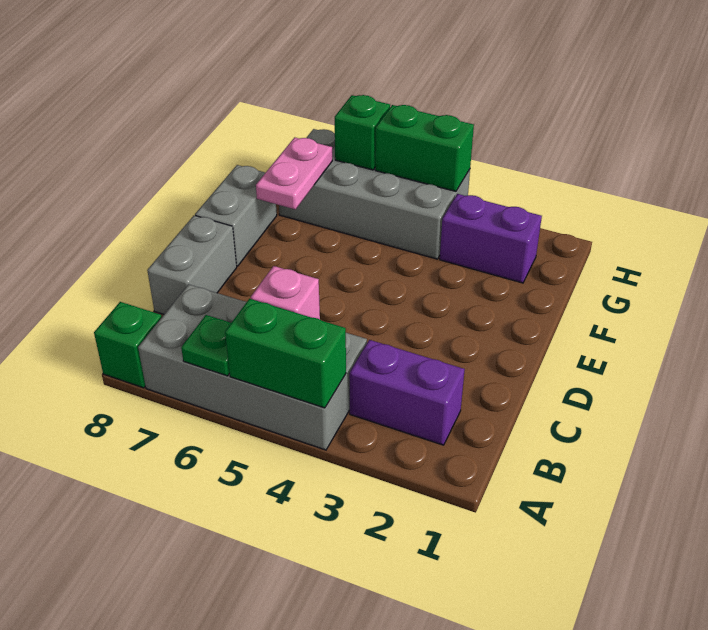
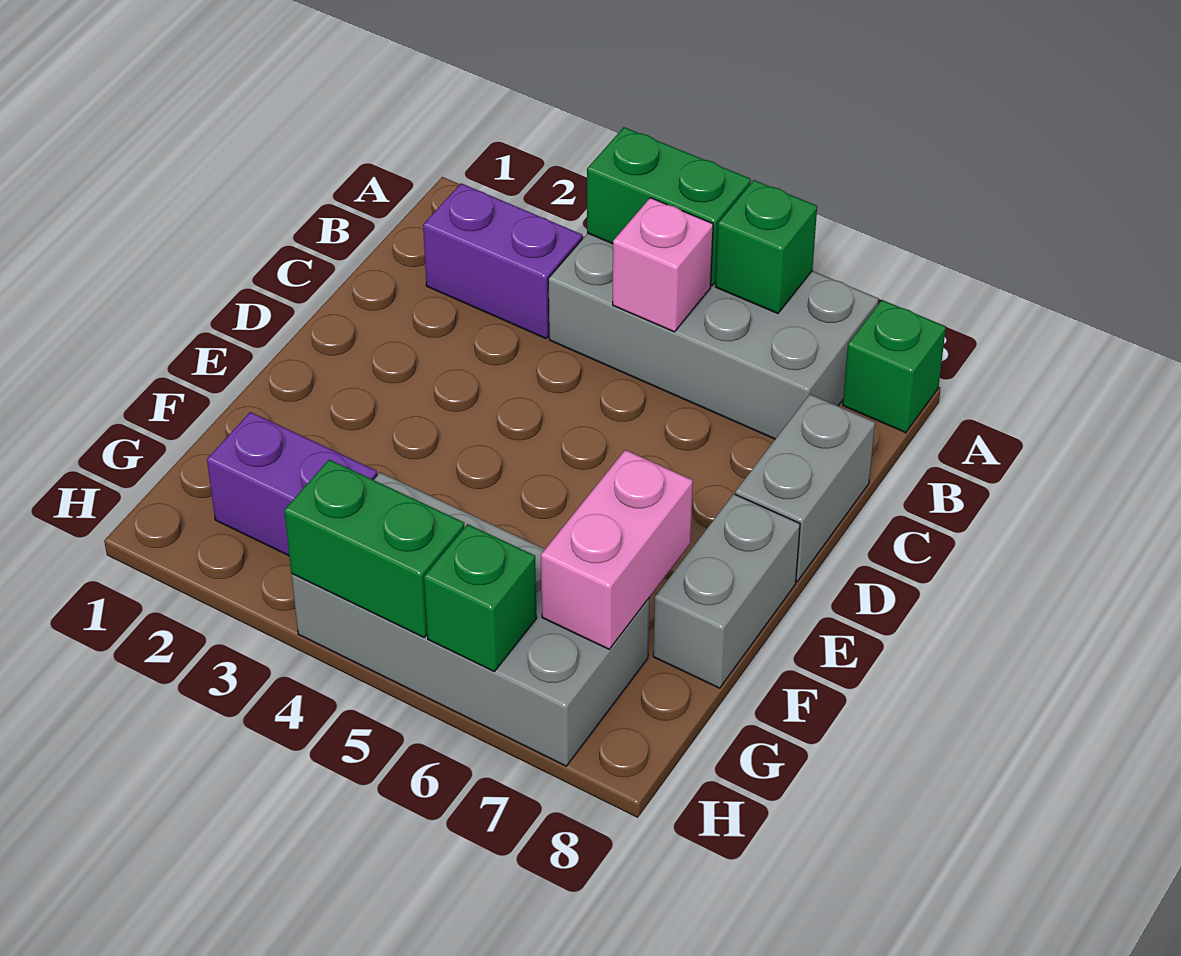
green plate A6 level 2 -> green brick A6 level 2
pink plate F7:G7 level 2 -> pink brick F7:G7 level 2

